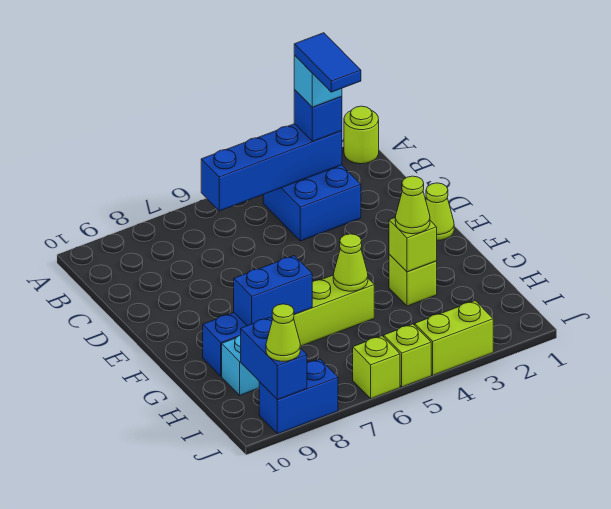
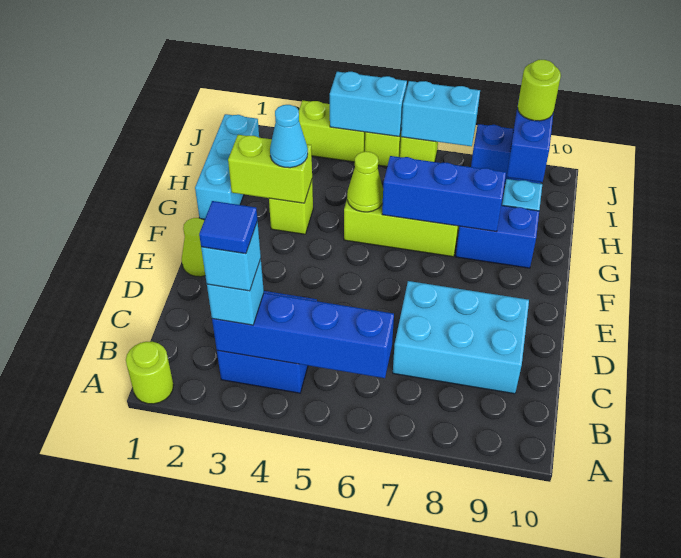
blue brick B3 level 3 -> cyan brick B3 level 3
blue tile B3:C3 level 5 -> blue tile B3 level 5
none -> cyan brick C7:D9 level 1
none -> cyan brick G1:I1 level 1
lime brick G3 level 2 -> lime brick G2:G3 level 2
lime cone G3 level 3 -> cyan cone G3 level 3
blue brick G7:G8 level 2 -> blue brick G6:G8 level 2
none -> cyan brick J4:J5 level 2
none -> cyan brick J6:J7 level 2
lime cone J9 level 3 -> lime round brick J9 level 3

